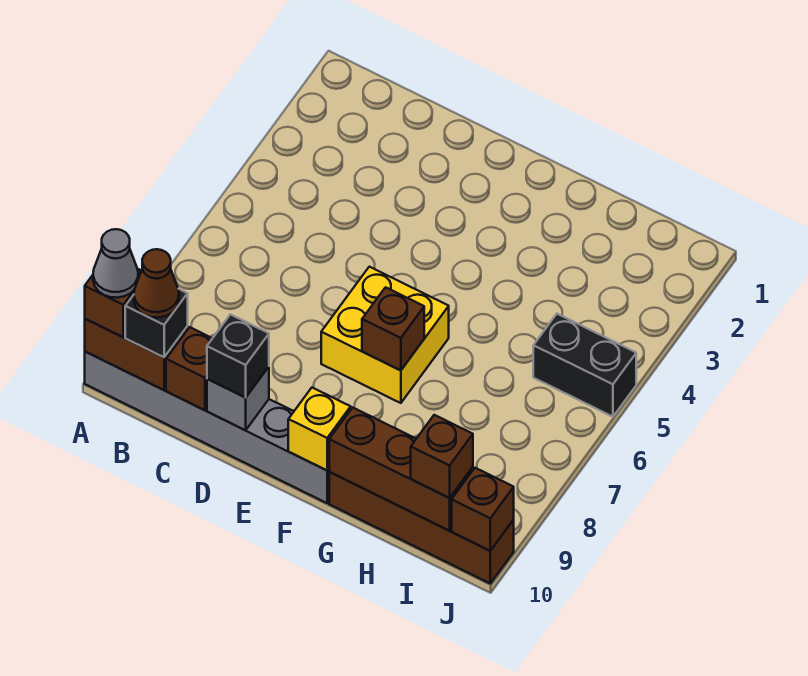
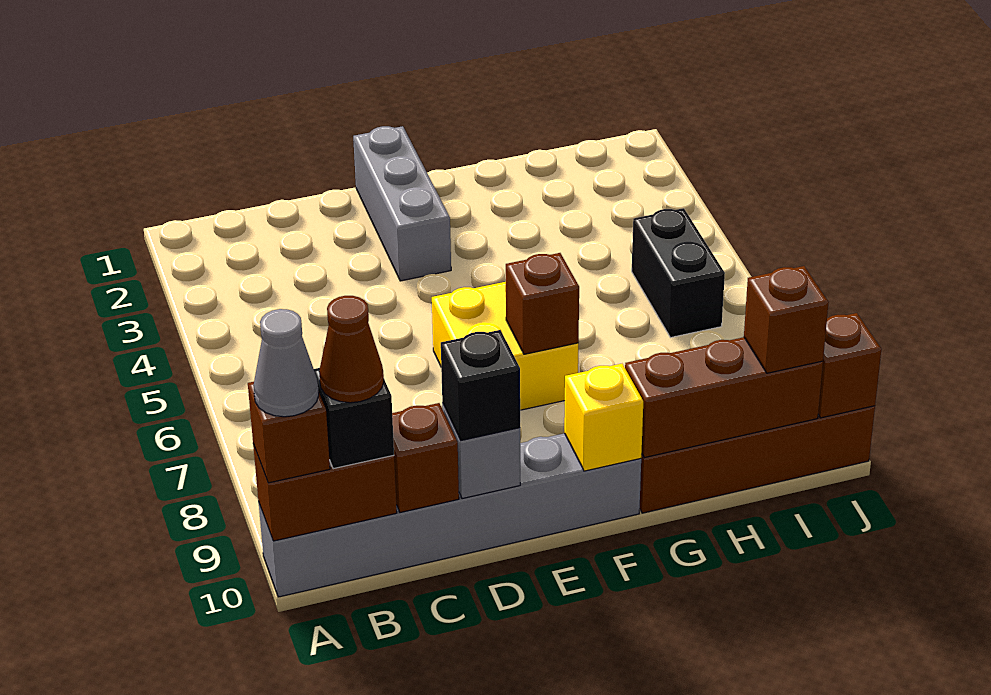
none -> grey brick E1:E3 level 1
black brick I5:J5 level 1 -> black brick I5:I6 level 1

